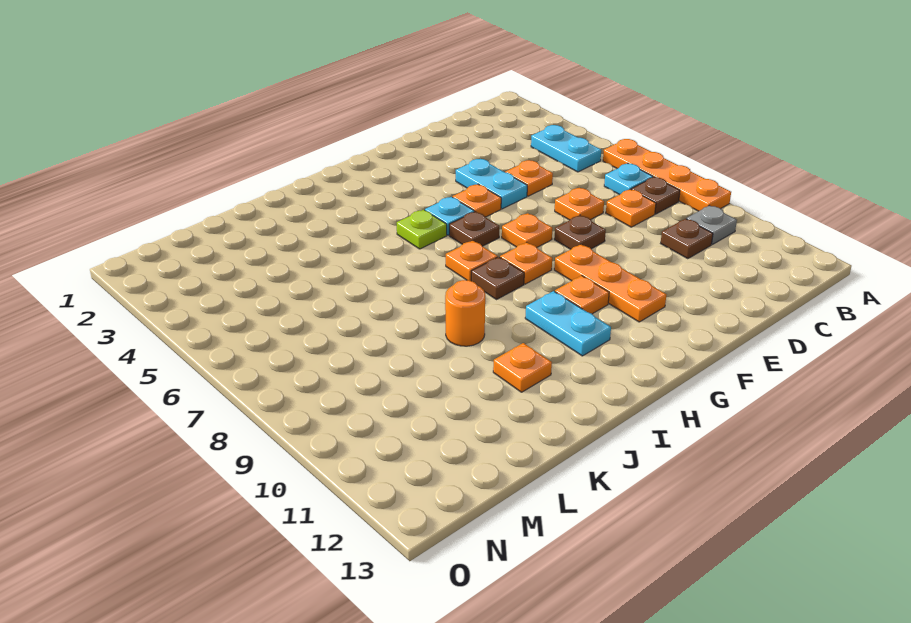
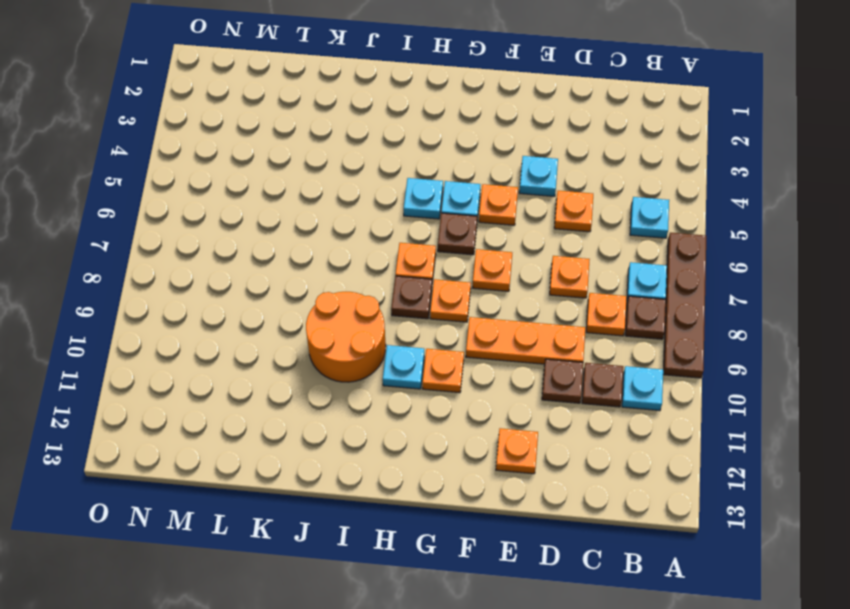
orange plate A6:A9 level 1 -> brown plate A6:A9 level 1
cyan plate B4:B5 level 1 -> cyan plate B5 level 1
grey plate B10 level 1 -> cyan plate B10 level 1
cyan plate E4:E5 level 1 -> cyan plate E4 level 1
brown plate E8 level 1 -> brown plate D10 level 1
orange plate F9:F11 level 1 -> orange plate D9:F9 level 1
lime plate H5 level 1 -> cyan plate H5 level 1
cyan plate H10:H11 level 1 -> cyan plate H10 level 1
orange round brick J9 level 1 -> orange round brick I9:J10 level 1
orange plate J11 level 1 -> orange plate E12 level 1

